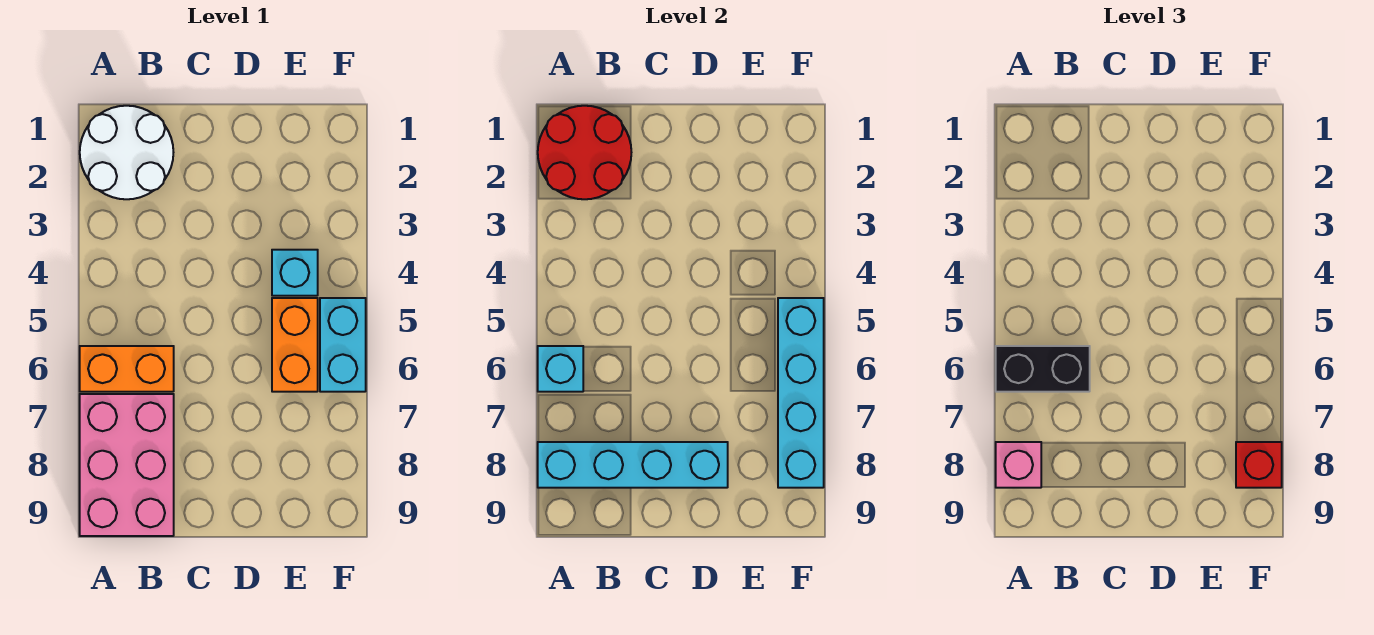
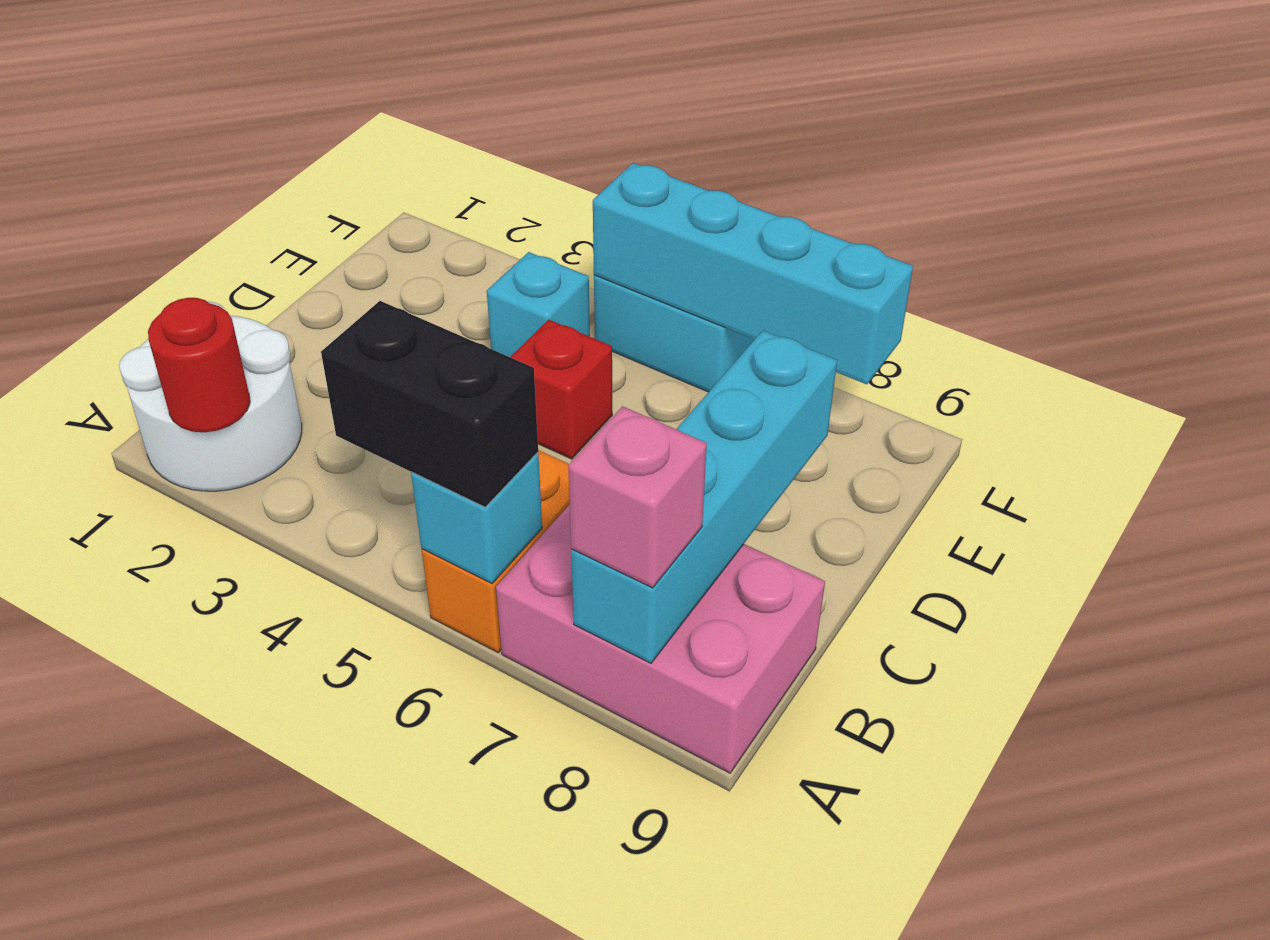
red round brick A1:B2 level 2 -> red round brick A2 level 2
black brick A6:B6 level 3 -> black brick A5:A6 level 3
orange brick E5:E6 level 1 -> none
red brick F8 level 3 -> red brick D5 level 1

